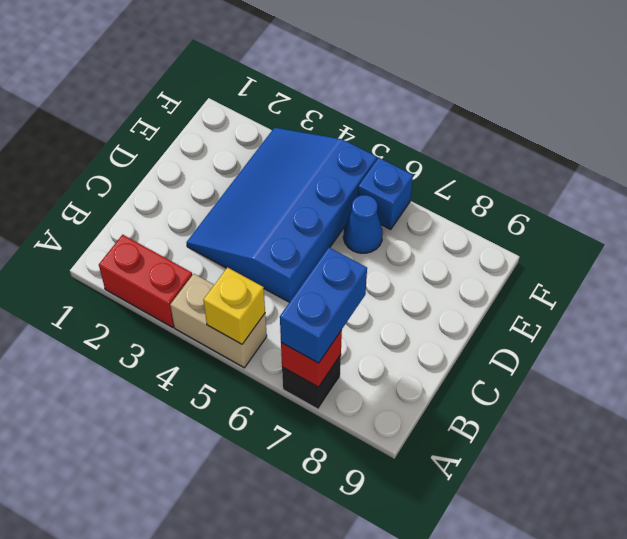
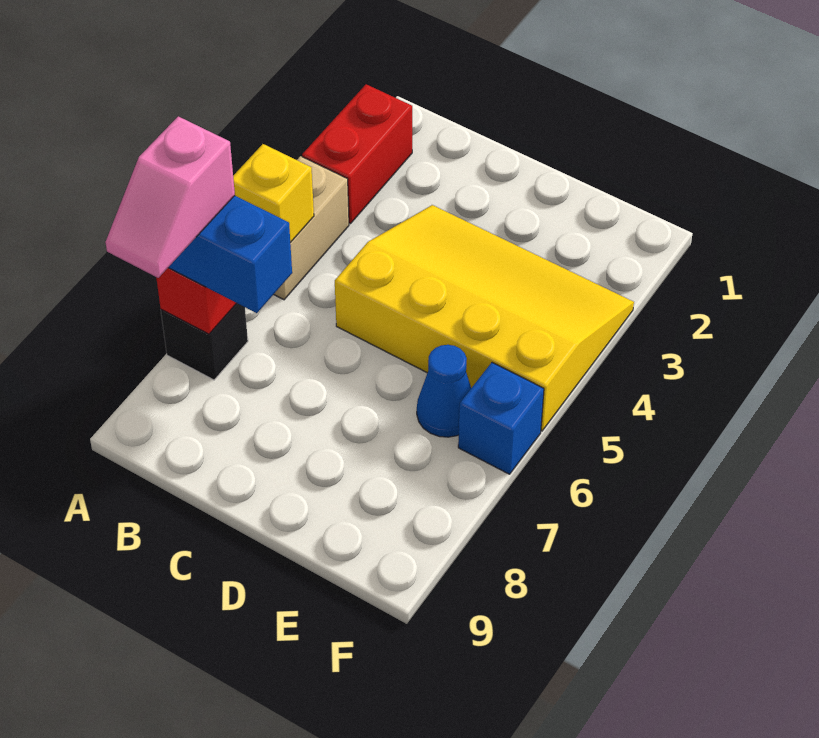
none -> pink slope A7:A8 level 4 top 7
blue slope C3:F5 level 1 top 5 -> yellow slope C3:F5 level 1 top 5

